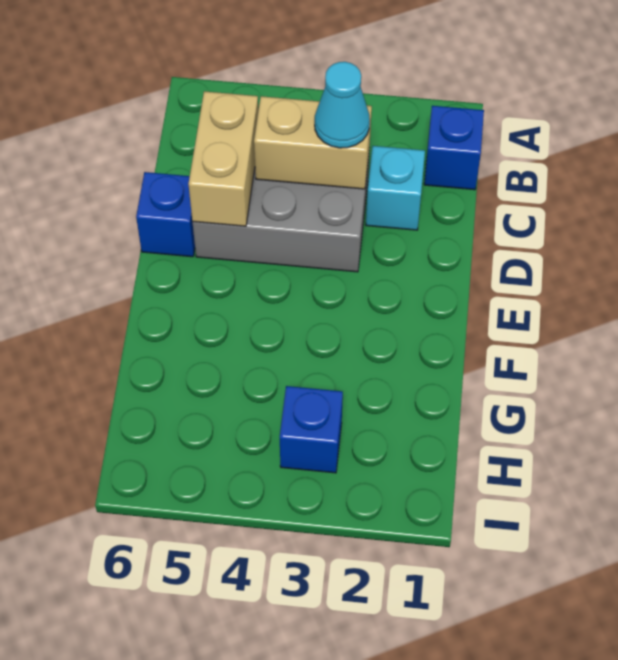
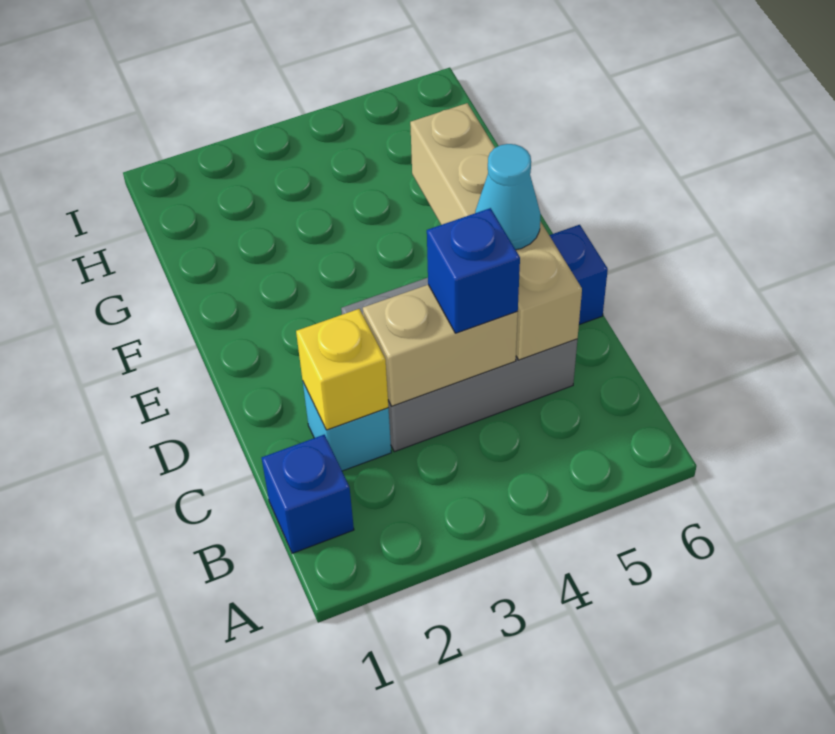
none -> yellow brick C2 level 2
cyan cone C3 level 3 -> cyan cone D5 level 3
tan brick C5:D5 level 2 -> tan brick C5:F5 level 2
blue brick H3 level 1 -> blue brick C4 level 3

